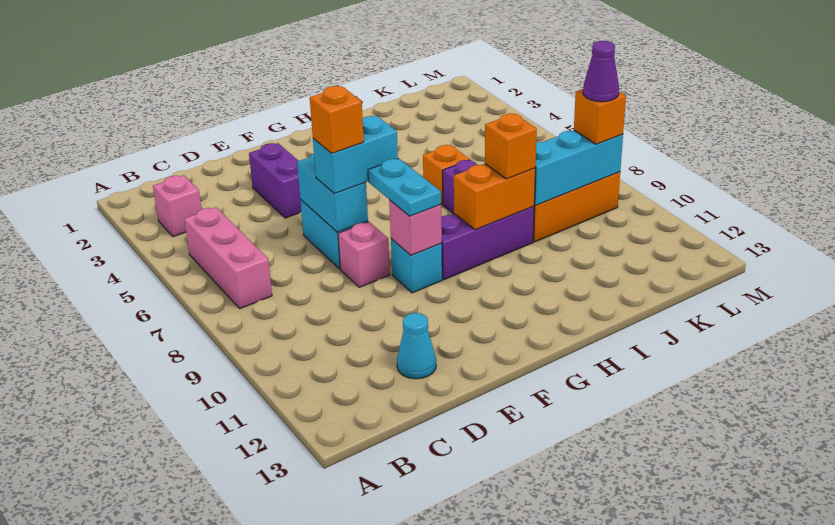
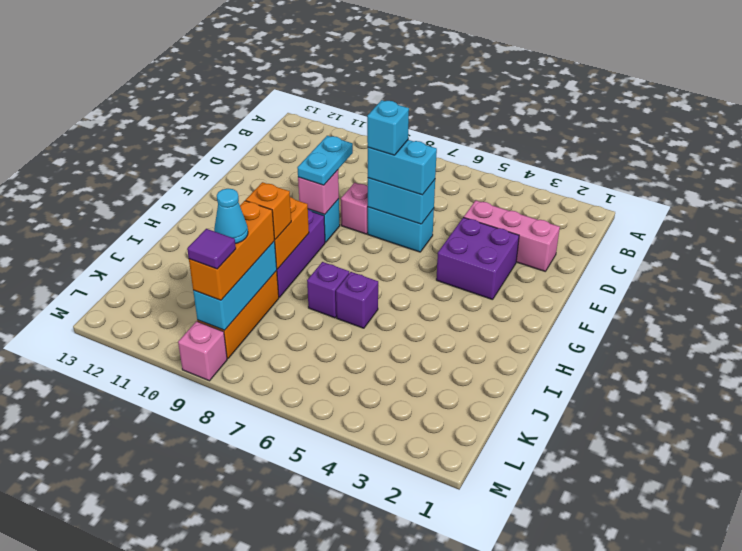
pink brick B3 level 1 -> pink brick M9 level 1
pink brick B5:B7 level 1 -> pink brick D2:D4 level 1
cyan cone D12 level 1 -> cyan cone K9 level 4
purple brick E3:E4 level 1 -> purple brick E3:F4 level 1
cyan brick E7:F7 level 3 -> cyan brick E6:E7 level 3
orange brick E7 level 4 -> cyan brick E7 level 4
cyan plate F8:F9 level 3 -> cyan plate E9:F9 level 3
orange brick I6 level 1 -> purple brick I6 level 1
orange brick L9 level 3 -> orange brick J9:L9 level 3
purple cone L9 level 4 -> purple tile L9 level 4

